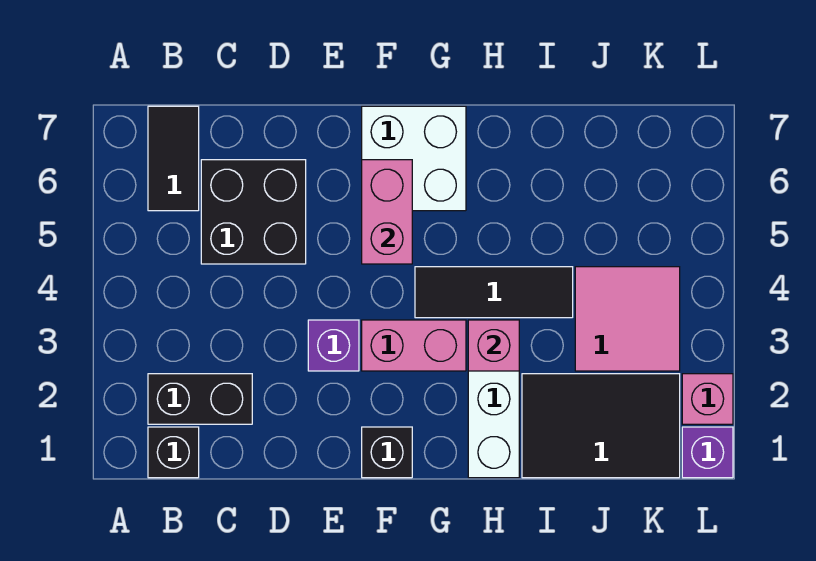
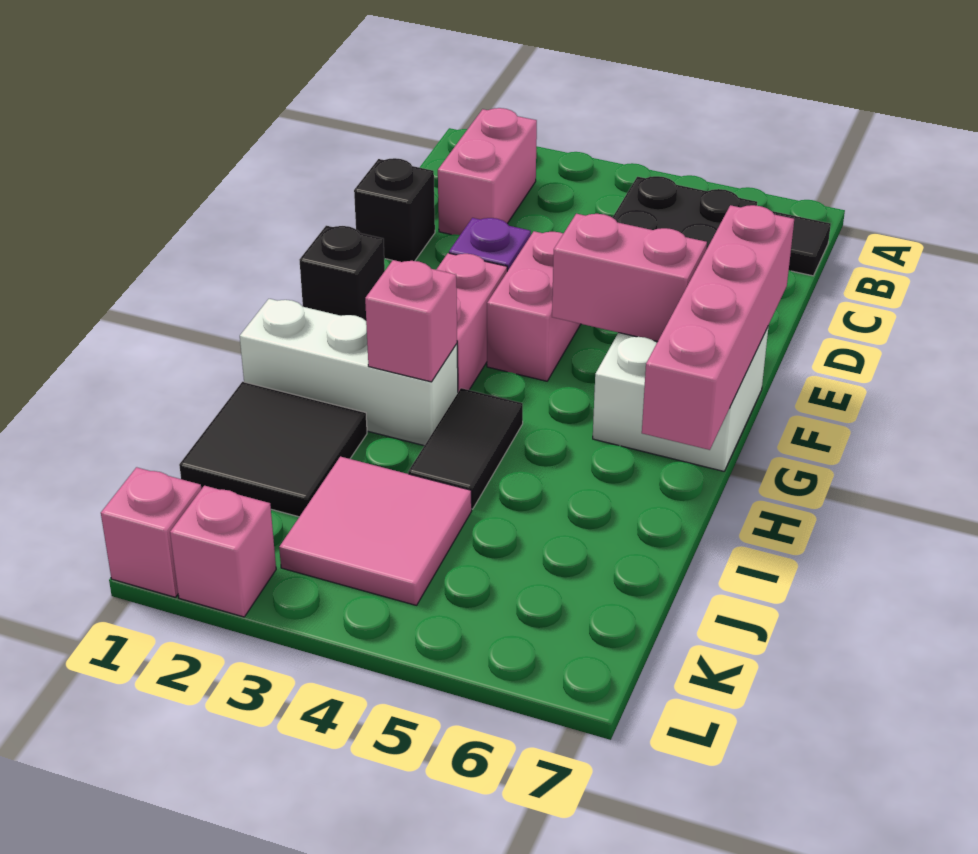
black brick B1 level 1 -> black brick D1 level 1
black brick B2:C2 level 1 -> pink brick B2:C2 level 1
none -> pink brick E4:F4 level 1
none -> pink brick E7:H7 level 2
black tile G4:I4 level 1 -> black tile H4:I4 level 1
black tile I1:K2 level 1 -> black tile I1:J2 level 1
purple brick L1 level 1 -> pink brick L1 level 1

